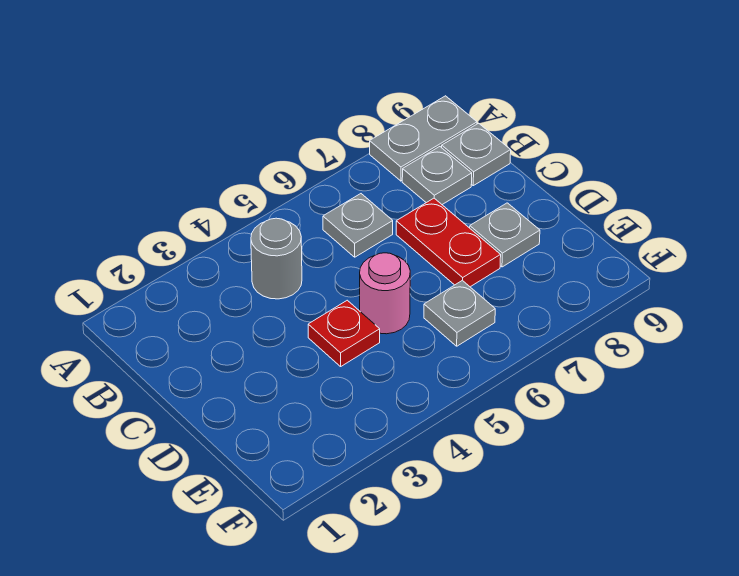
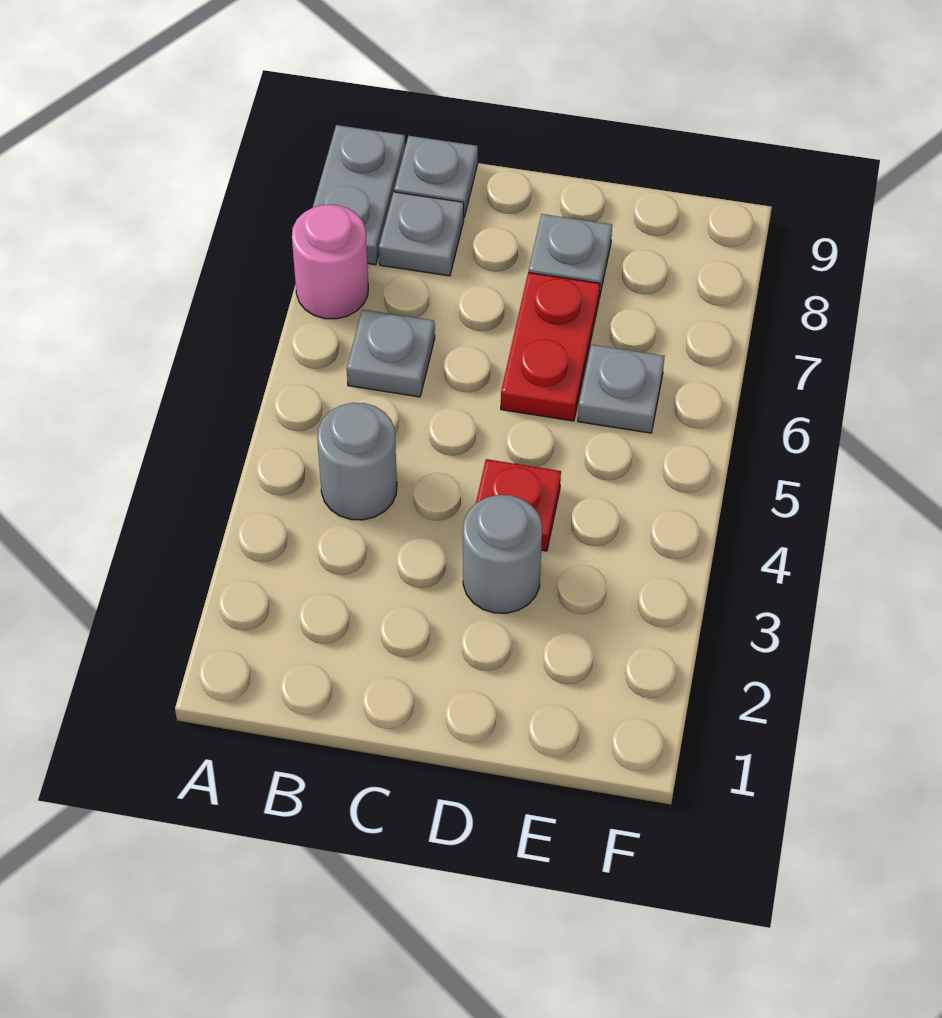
red plate C7:D7 level 1 -> red plate D6:D7 level 1
none -> grey round brick D3 level 1
pink round brick D5 level 1 -> pink round brick A7 level 1

